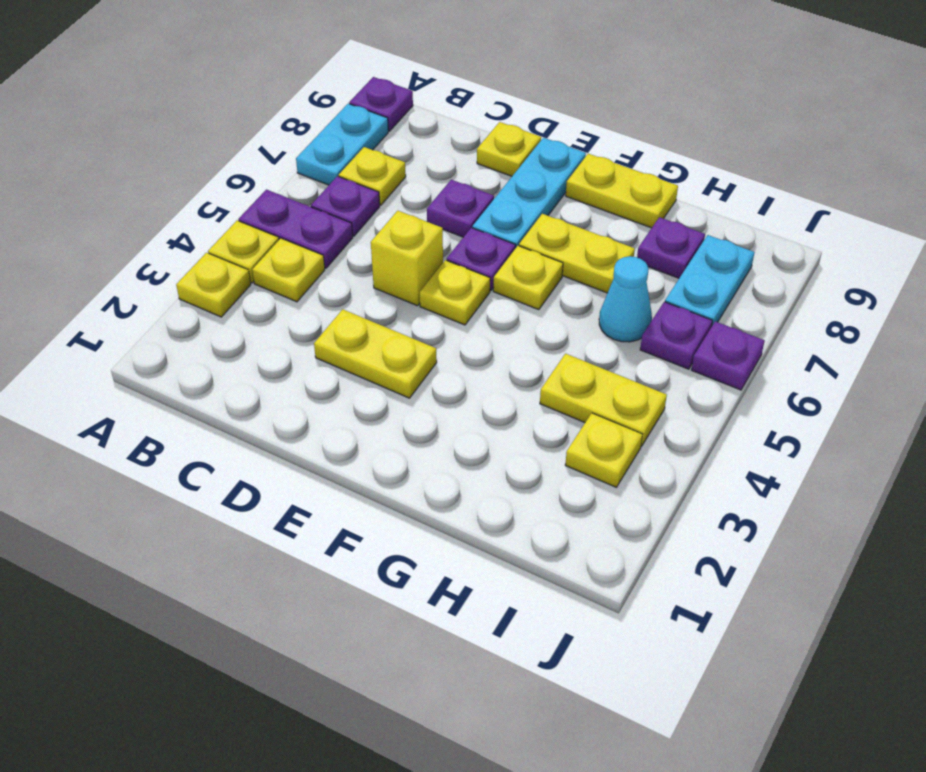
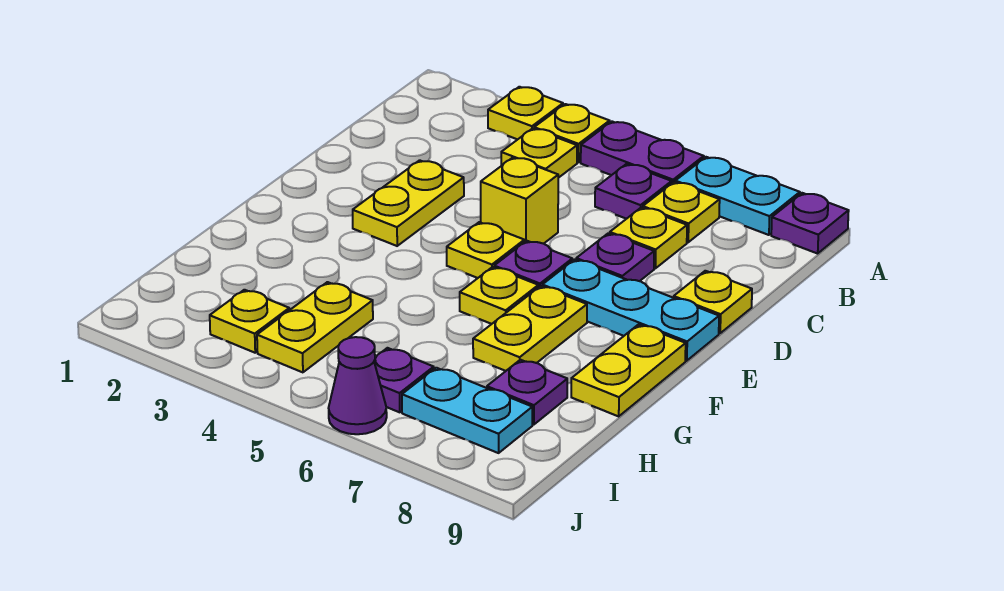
purple plate A5:B5 level 1 -> purple plate A5:A6 level 1
none -> yellow plate C7 level 1
cyan cone H6 level 1 -> none
purple plate J6 level 1 -> purple cone J6 level 1

